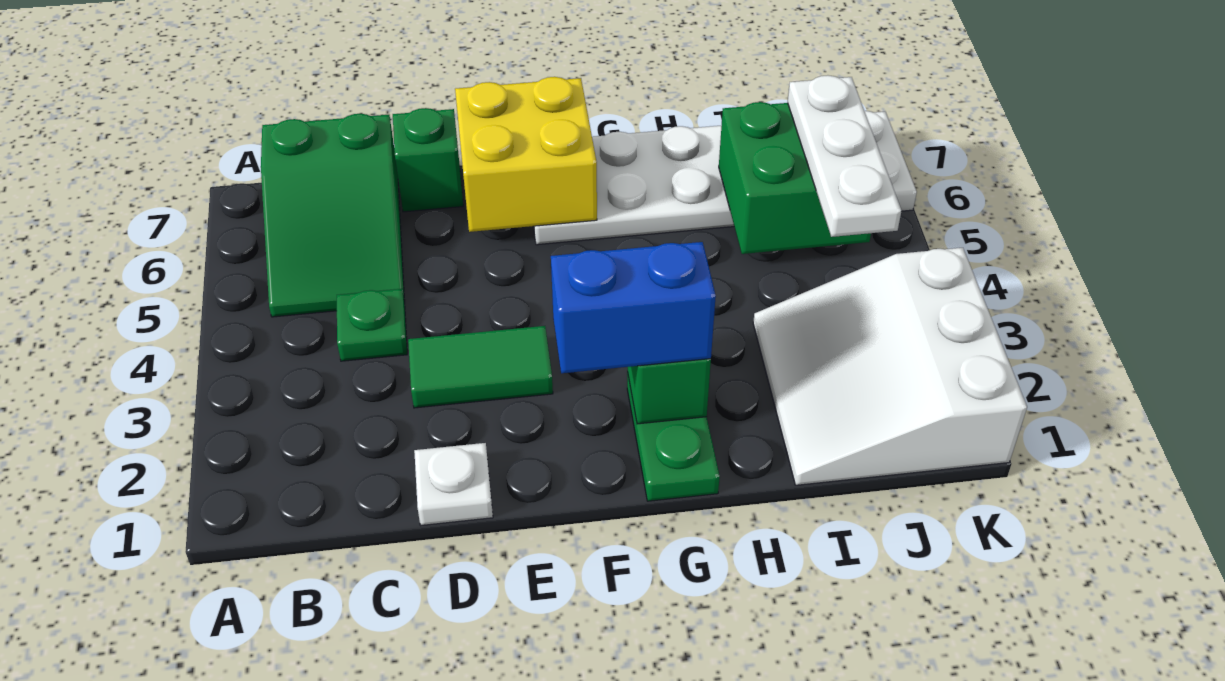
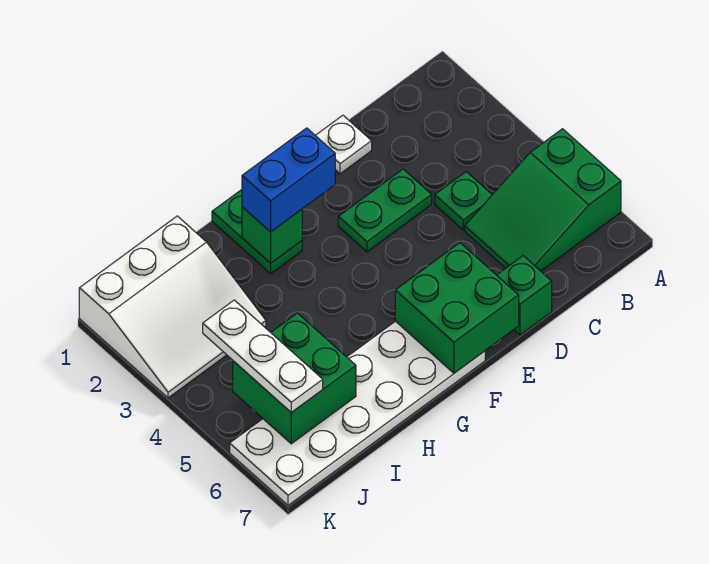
green slope B5:C7 level 1 top 7 -> green slope A5:C6 level 1 top A
green tile D3:E3 level 1 -> green plate D3:E3 level 1
yellow brick E6:F7 level 2 -> green brick E6:F7 level 2
white slope I1:K3 level 1 top K -> white slope I1:K3 level 1 top 1

